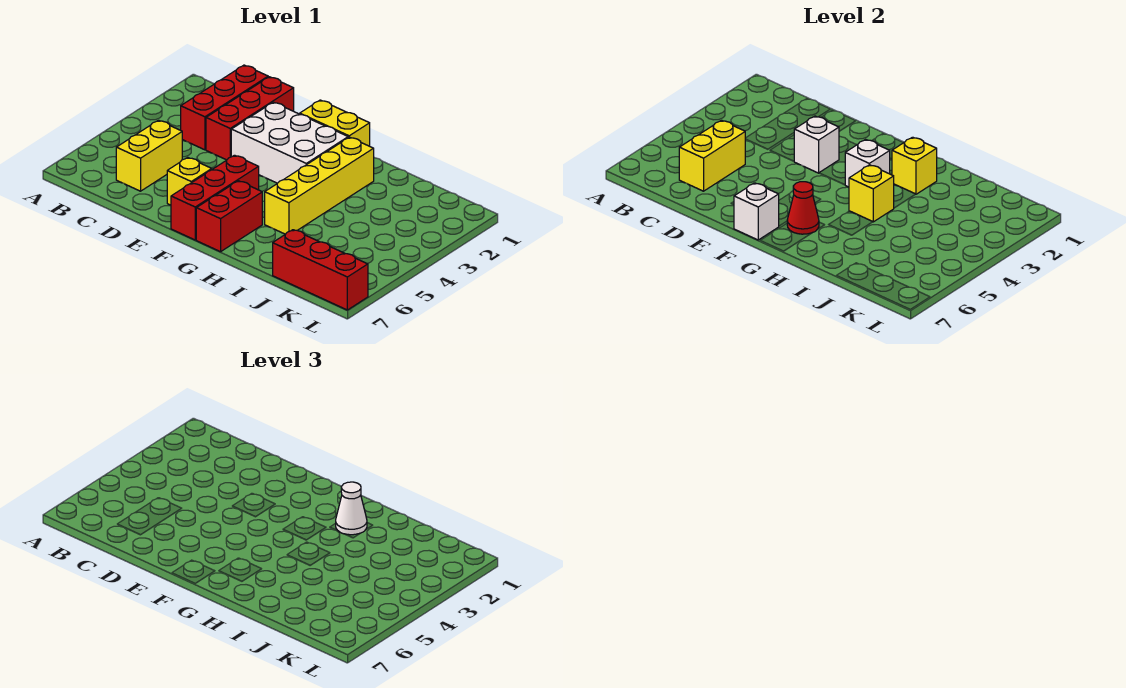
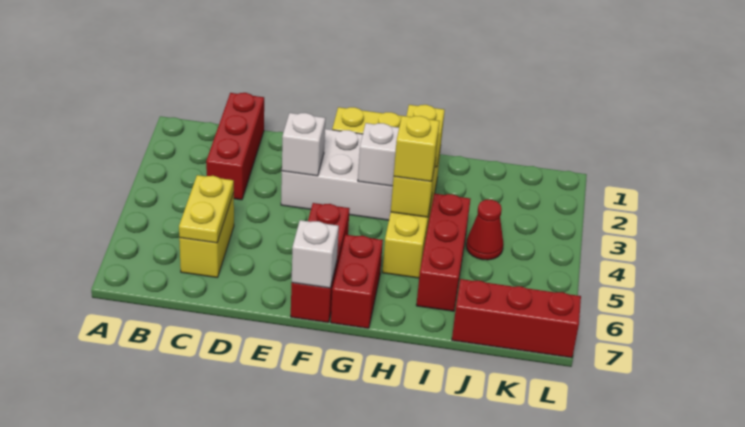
yellow brick C5:C6 level 2 -> yellow plate C5:C6 level 2
red brick D1:D3 level 1 -> red brick I4:I6 level 1
yellow brick E6 level 1 -> yellow brick H4 level 3
red cone G6 level 2 -> red cone J4 level 1
white cone H2 level 3 -> none

